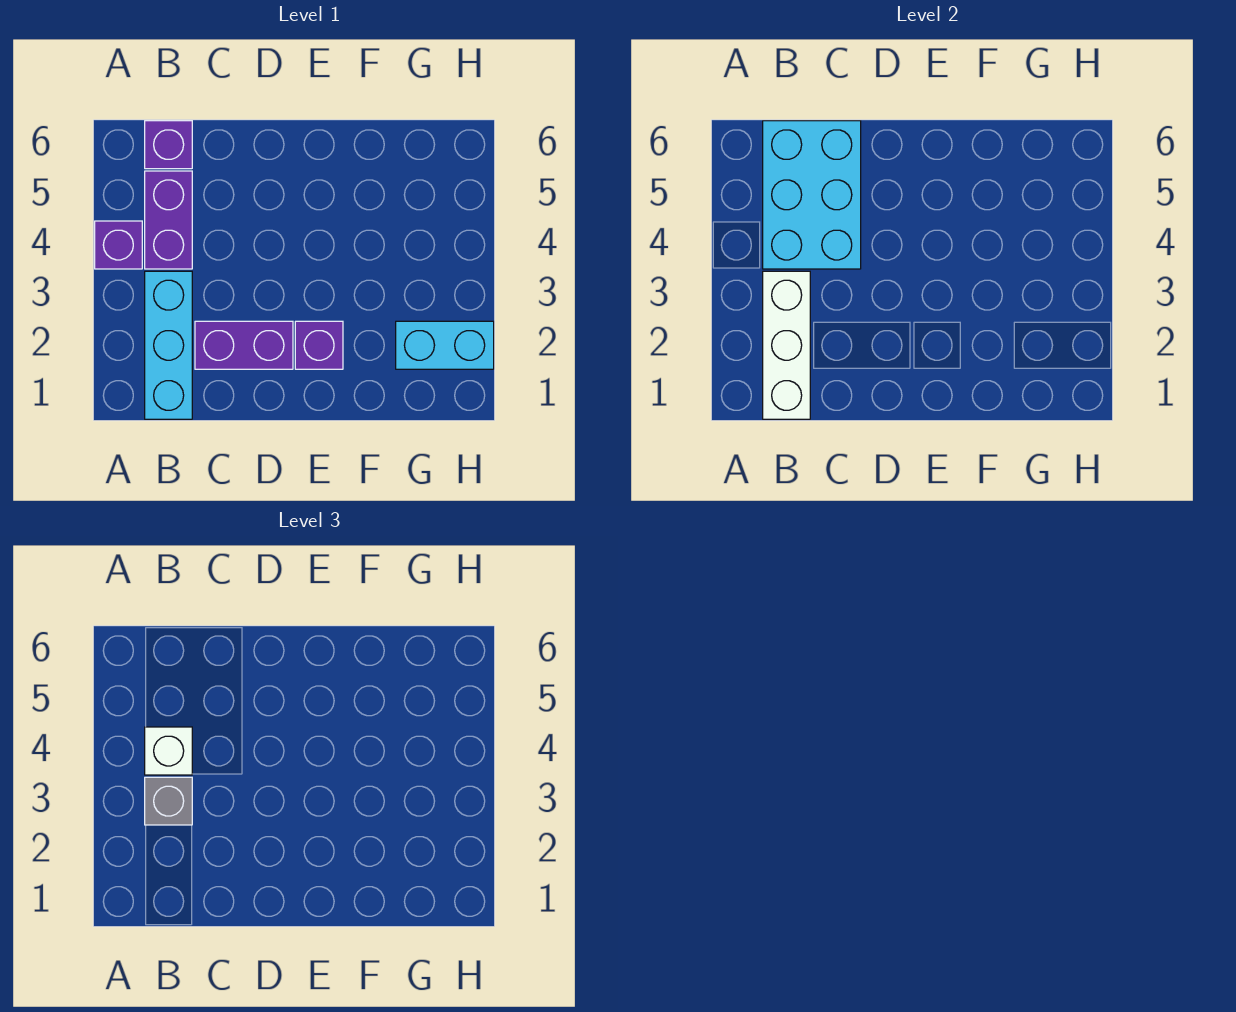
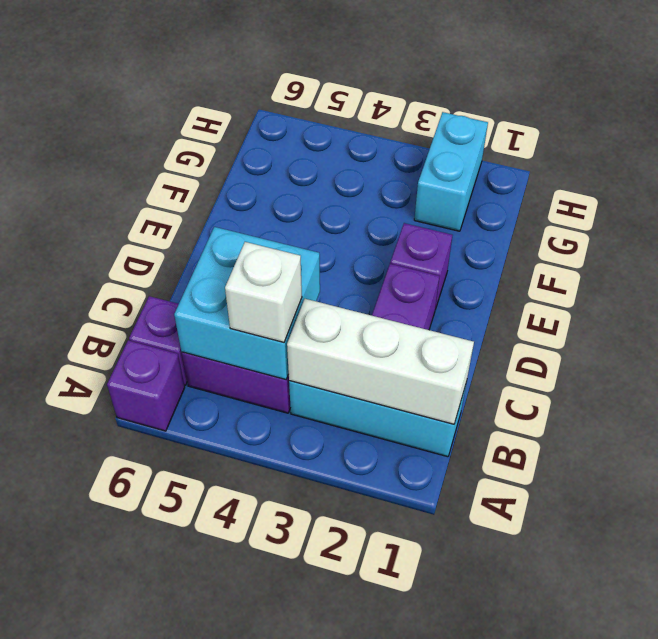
purple brick A4 level 1 -> purple brick A6 level 1
grey brick B3 level 3 -> none
cyan brick B4:C6 level 2 -> cyan brick B4:C5 level 2

